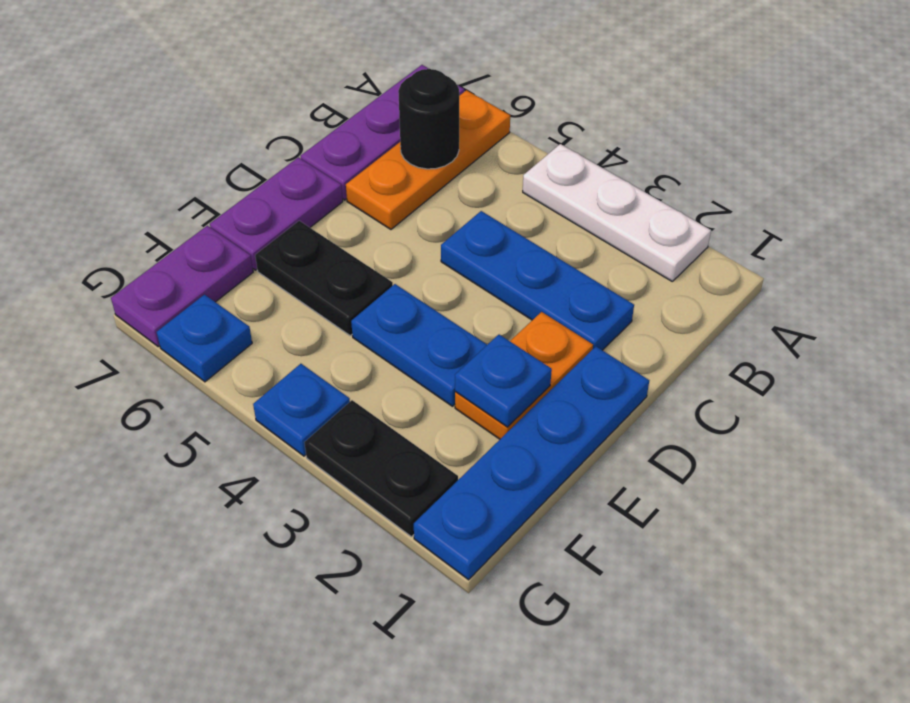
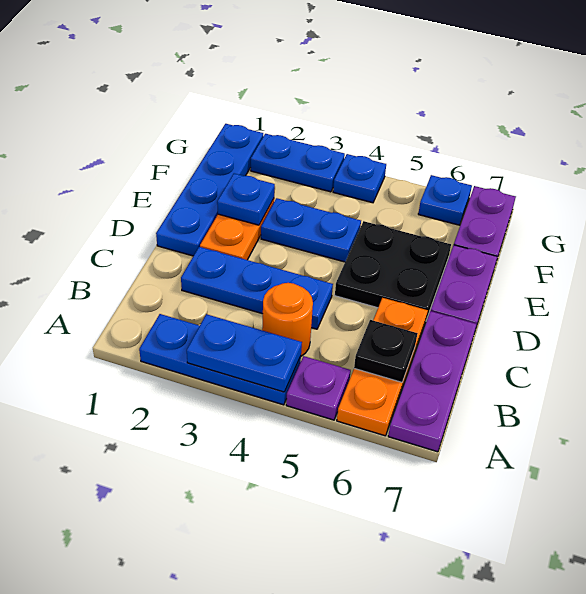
white plate A2:A4 level 1 -> blue plate A2:A4 level 1
none -> blue plate A3:A4 level 2
none -> purple plate A5 level 1
none -> orange round brick B4 level 1
black round brick B6 level 2 -> black plate B6 level 2
black plate E5:E6 level 1 -> black plate D5:E6 level 1
black plate G2:G3 level 1 -> blue plate G2:G3 level 1

